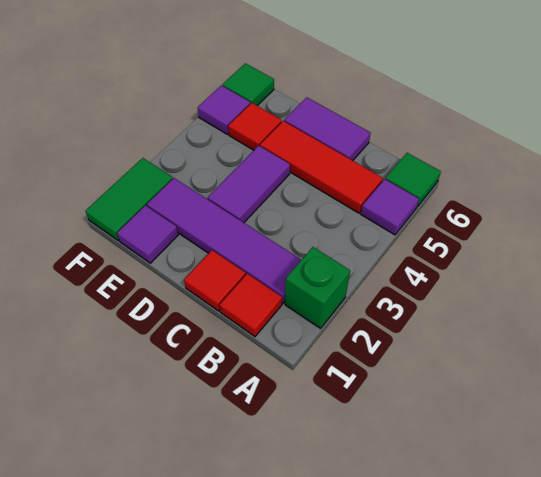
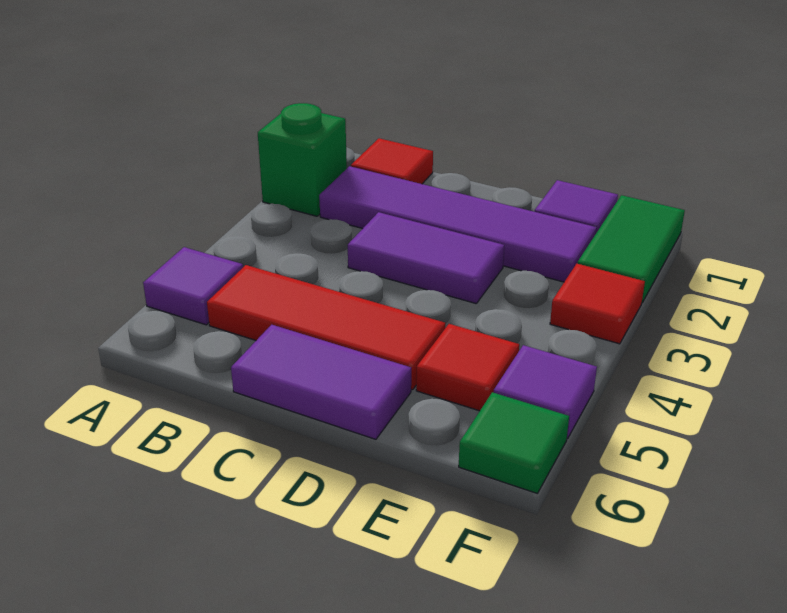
green tile A6 level 1 -> none
red tile C1 level 1 -> red tile F3 level 1
purple tile D3:D4 level 1 -> purple tile C3:D3 level 1

